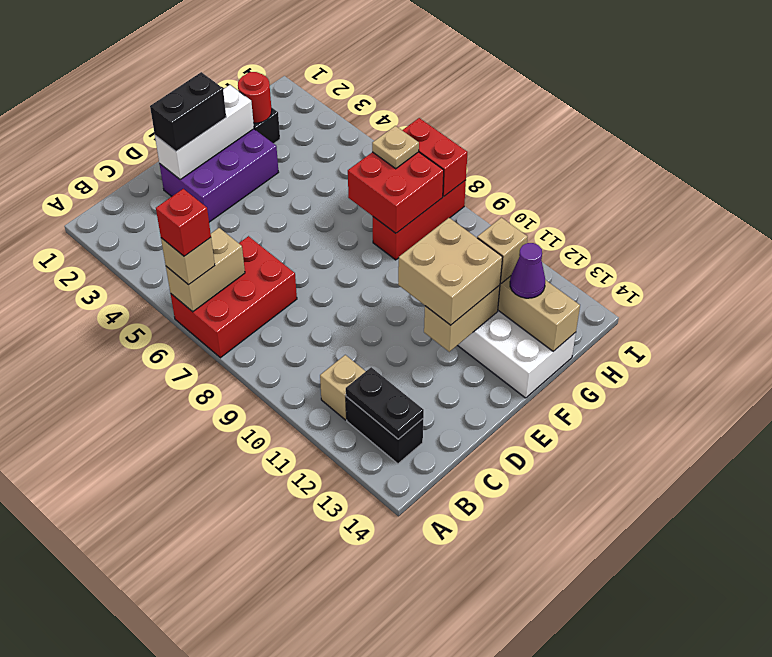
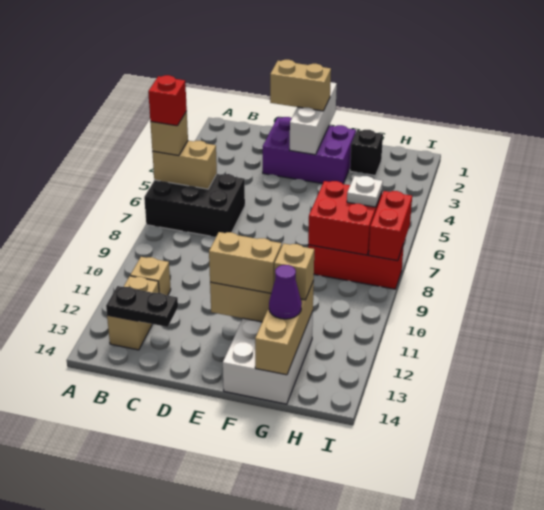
red brick A6:C7 level 1 -> black brick A6:C7 level 1
black brick B12:B13 level 1 -> tan brick B12:B13 level 1
black plate B12:B13 level 2 -> black plate B13:C13 level 2
white brick D2:F2 level 2 -> white brick E1:E3 level 2
black brick D2:E2 level 3 -> tan brick D2:E2 level 3
tan brick E11:F12 level 3 -> tan brick E12:F12 level 3
red round brick G2 level 2 -> none
tan plate H7 level 3 -> white plate H7 level 3

